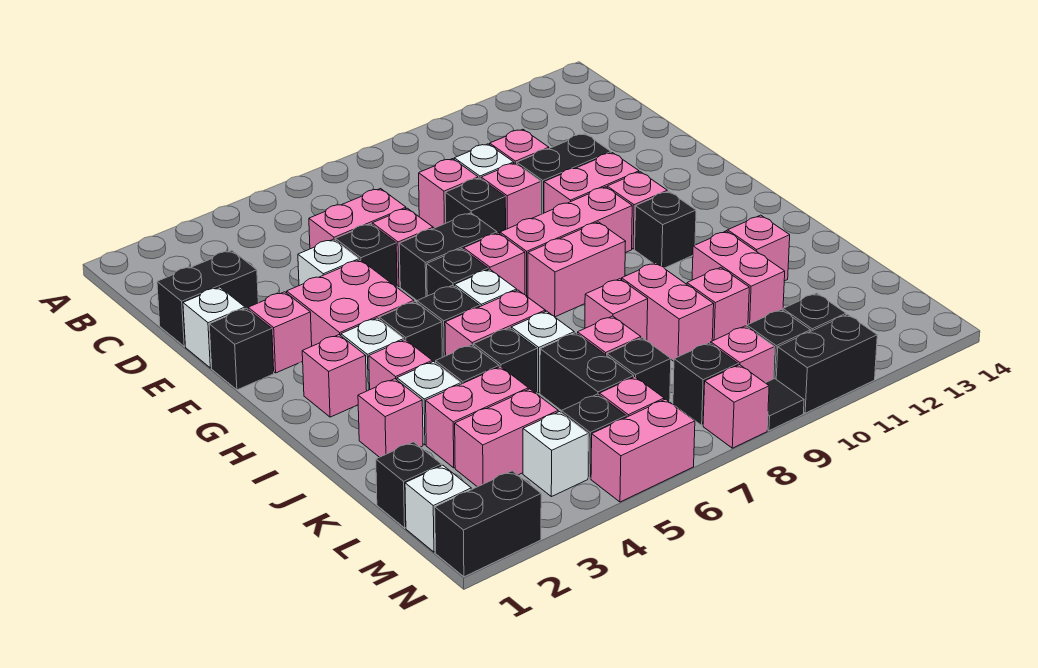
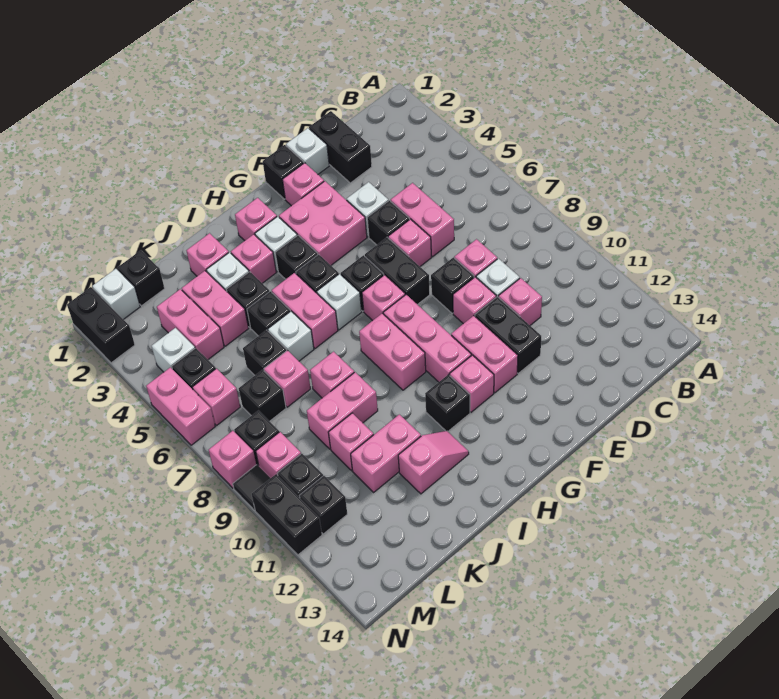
black brick K6:L6 level 1 -> black brick K6 level 1

